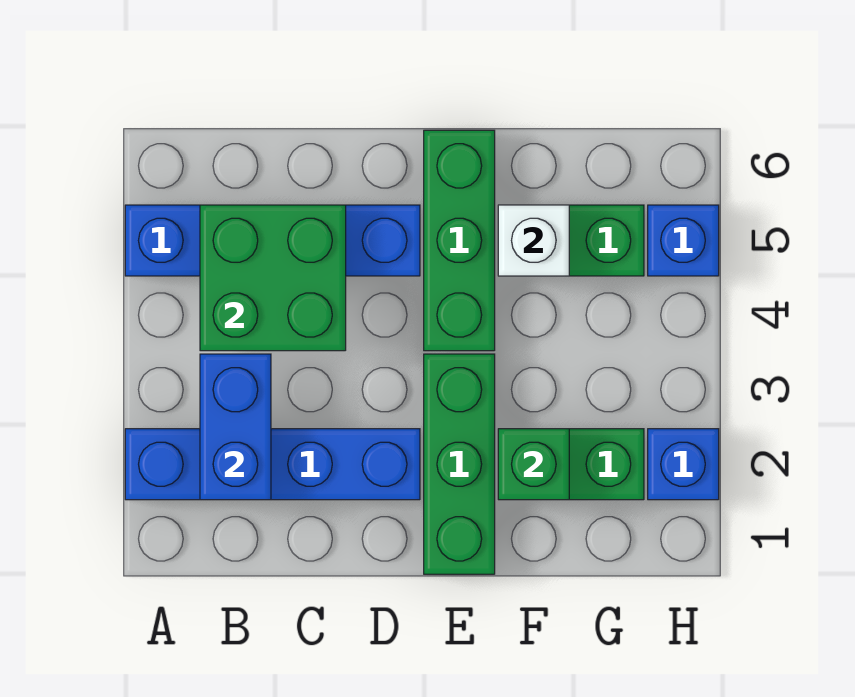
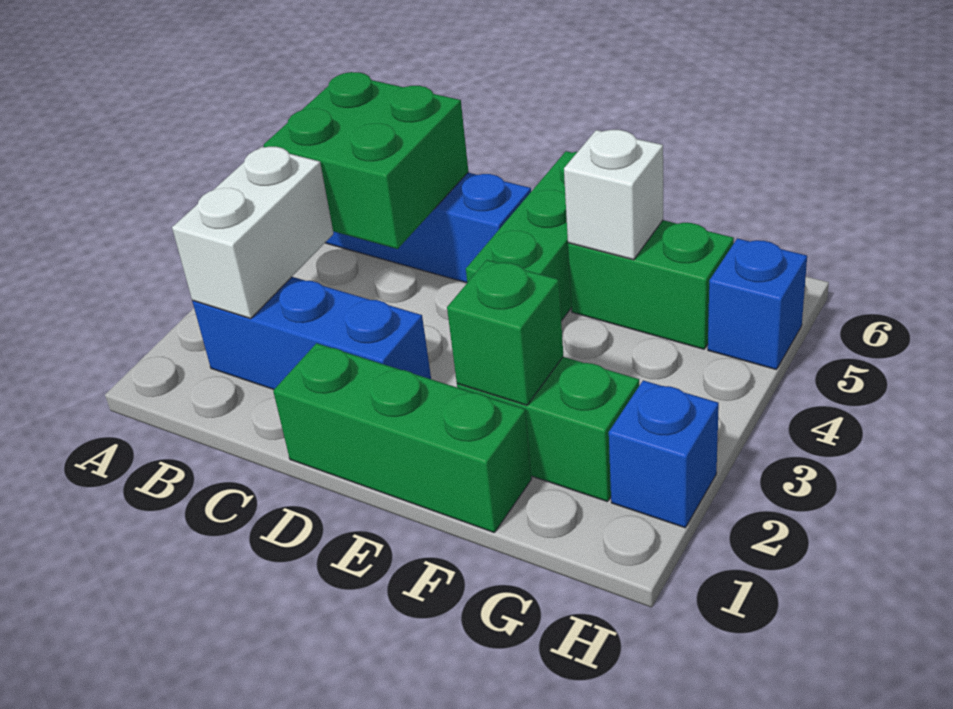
blue brick A2:D2 level 1 -> blue brick B2:D2 level 1
blue brick B2:B3 level 2 -> white brick B2:B3 level 2
green brick E1:E3 level 1 -> green brick D1:F1 level 1

